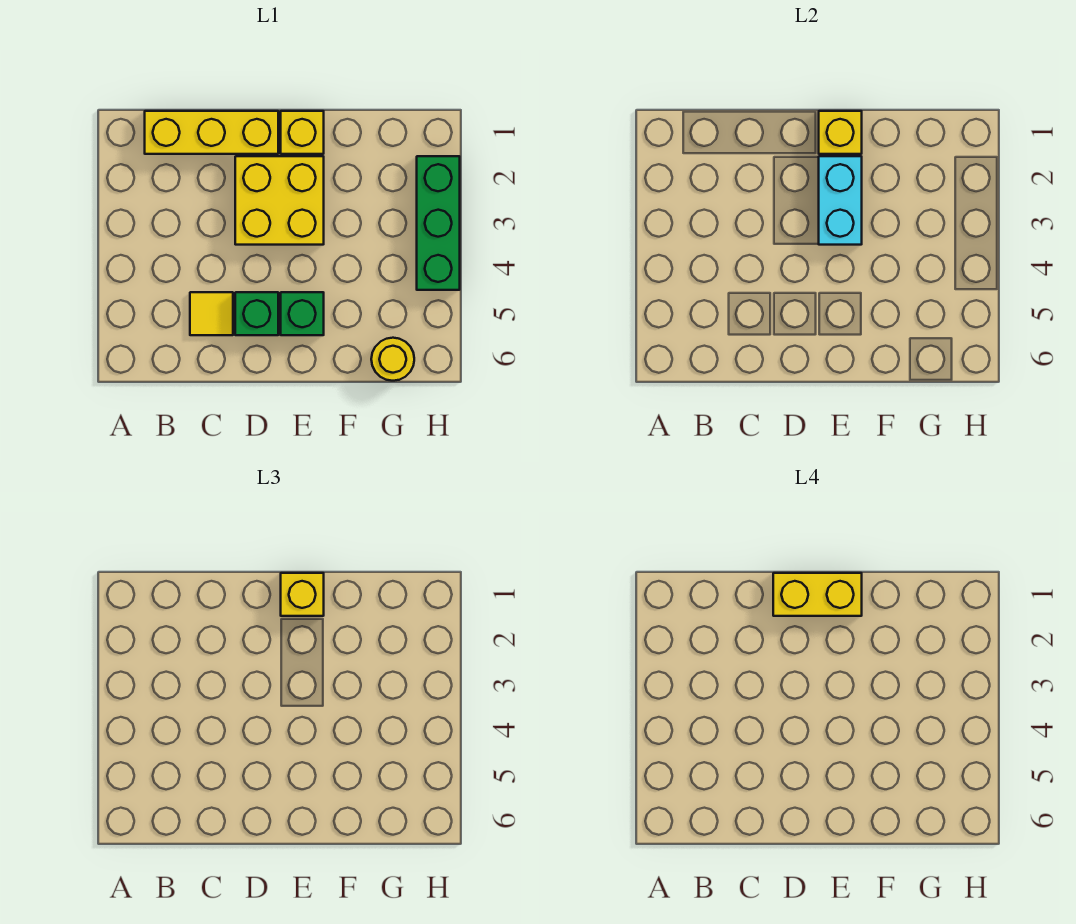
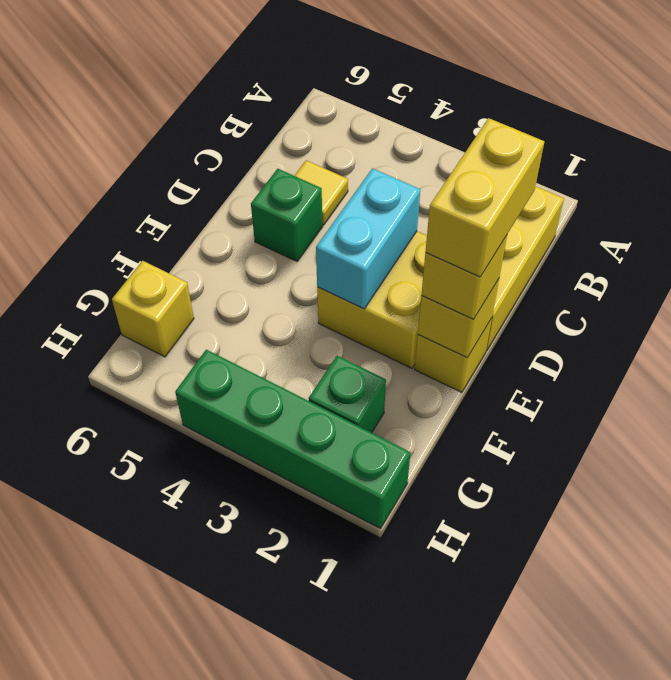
cyan brick E2:E3 level 2 -> cyan brick D3:E3 level 2
green brick E5 level 1 -> green brick G2 level 1
yellow round brick G6 level 1 -> yellow brick G6 level 1
green brick H2:H4 level 1 -> green brick H1:H4 level 1

